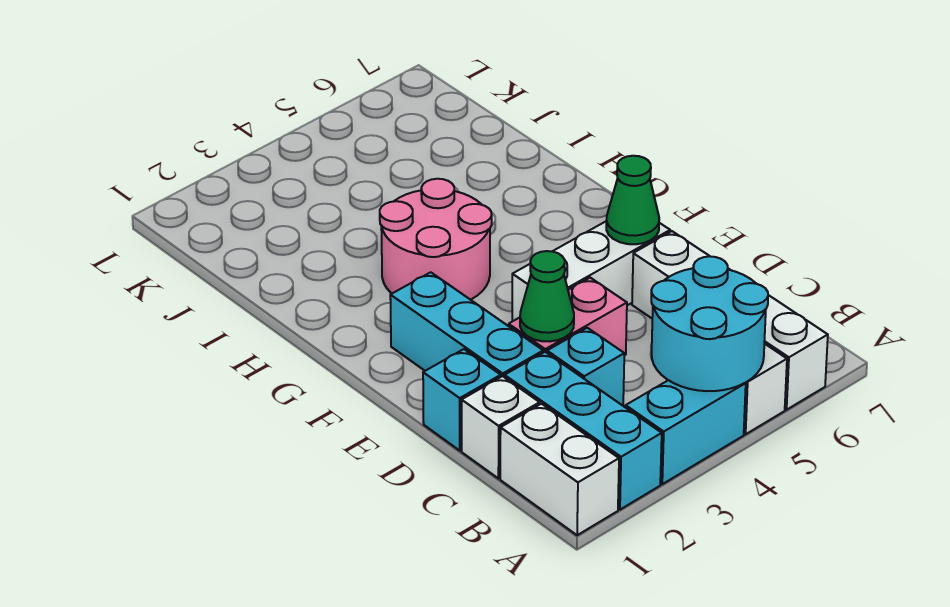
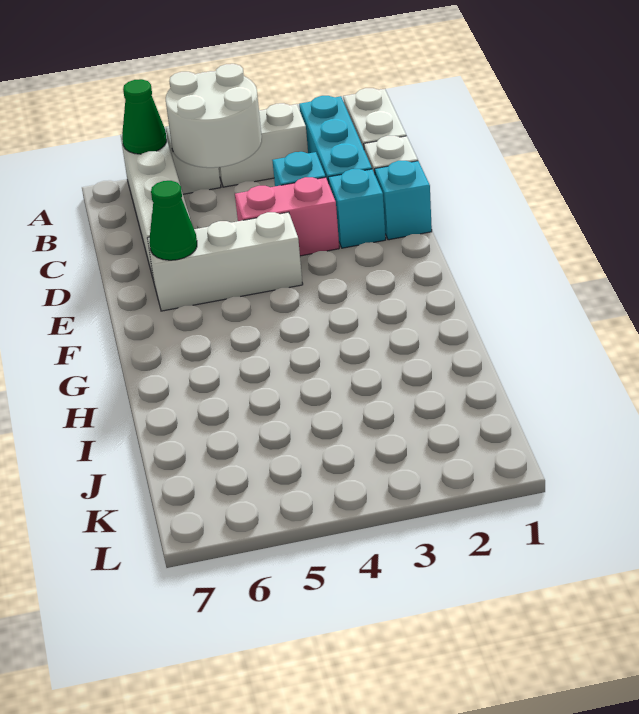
cyan brick A3:A4 level 1 -> white brick A3:A4 level 1
cyan round brick A4:B5 level 2 -> white round brick A4:B5 level 2
cyan brick D2:F2 level 1 -> cyan brick D2 level 1
green cone D3 level 2 -> green cone A6 level 2
pink round brick G3:H4 level 1 -> none

